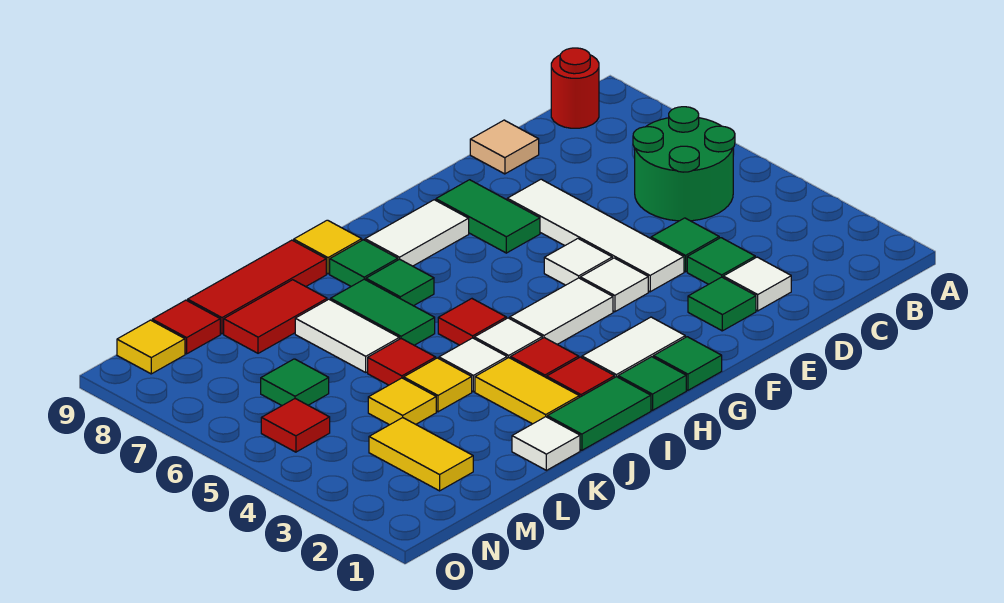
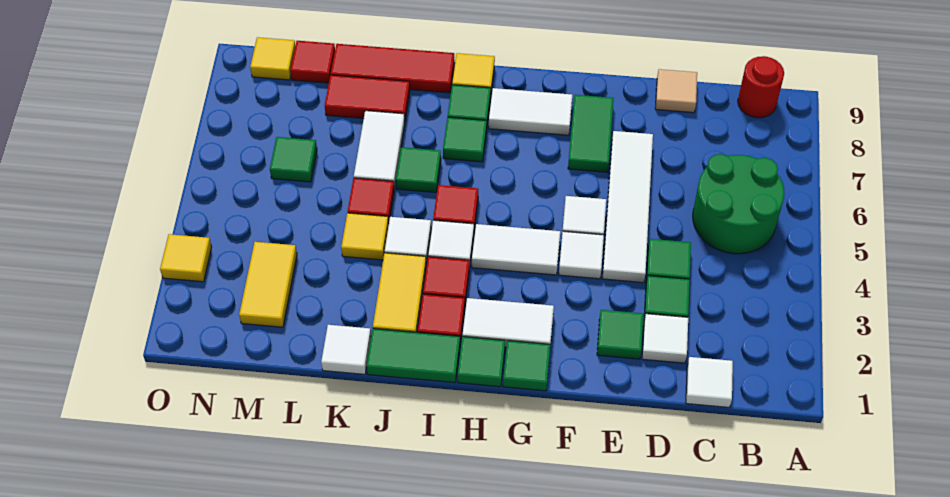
none -> white tile C1 level 1
green tile J6:J7 level 1 -> green tile J6 level 1
yellow tile L4 level 1 -> yellow tile O3 level 1
red tile N5 level 1 -> none

